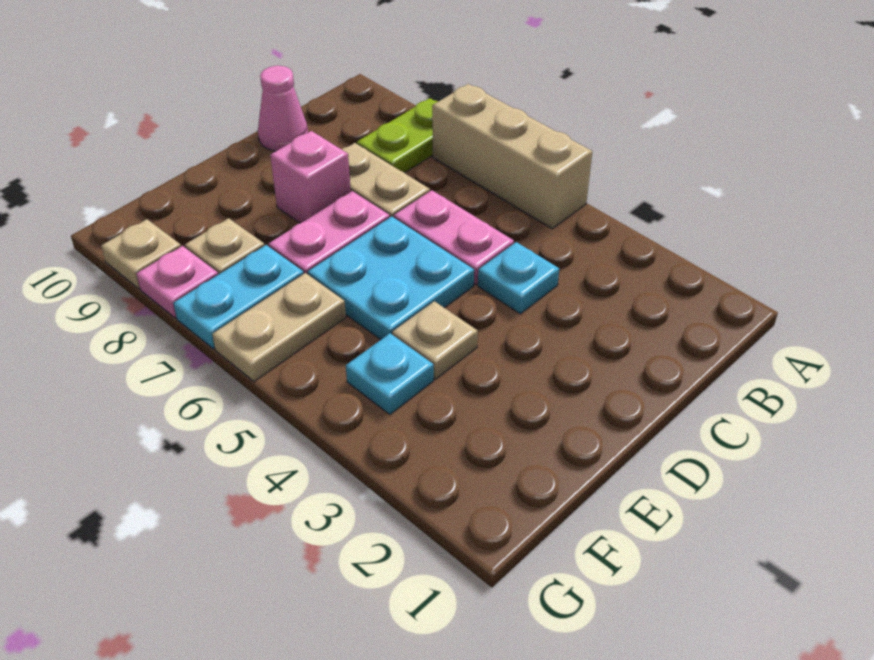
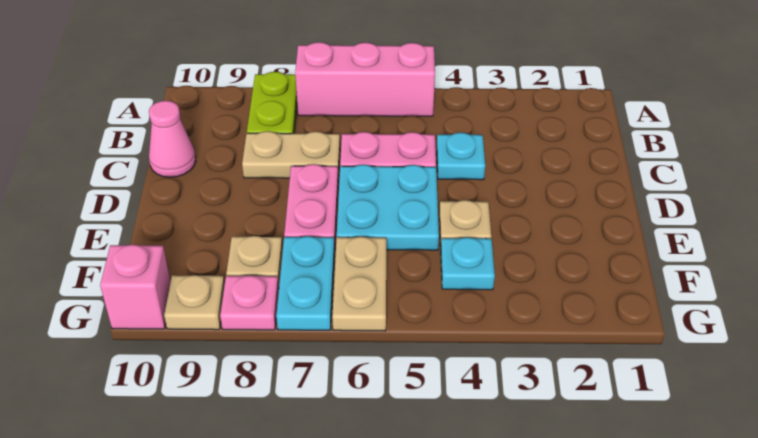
tan brick A5:A7 level 1 -> pink brick A5:A7 level 1
pink brick D8 level 1 -> pink brick G10 level 1

